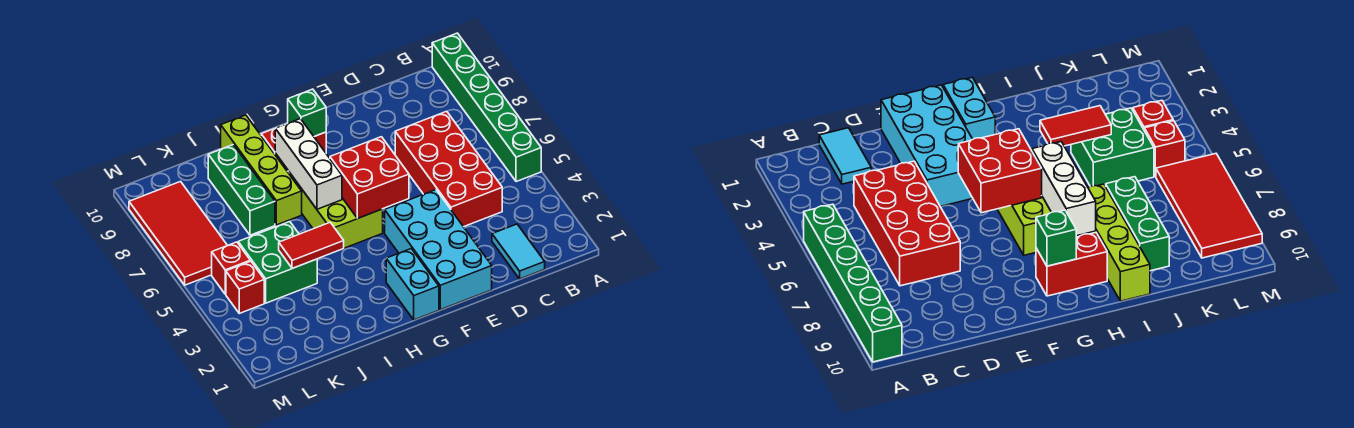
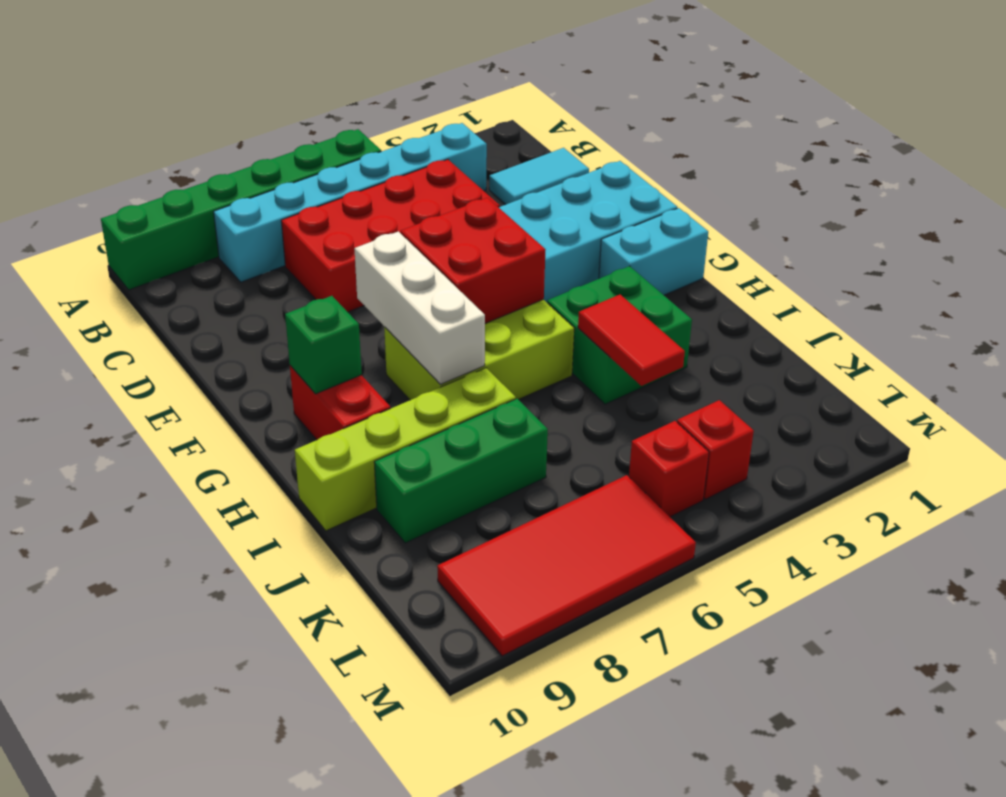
none -> cyan brick B3:B8 level 1
white brick H6:H8 level 2 -> white brick F7:H7 level 2
green brick J4:K5 level 1 -> green brick H3:I4 level 1

